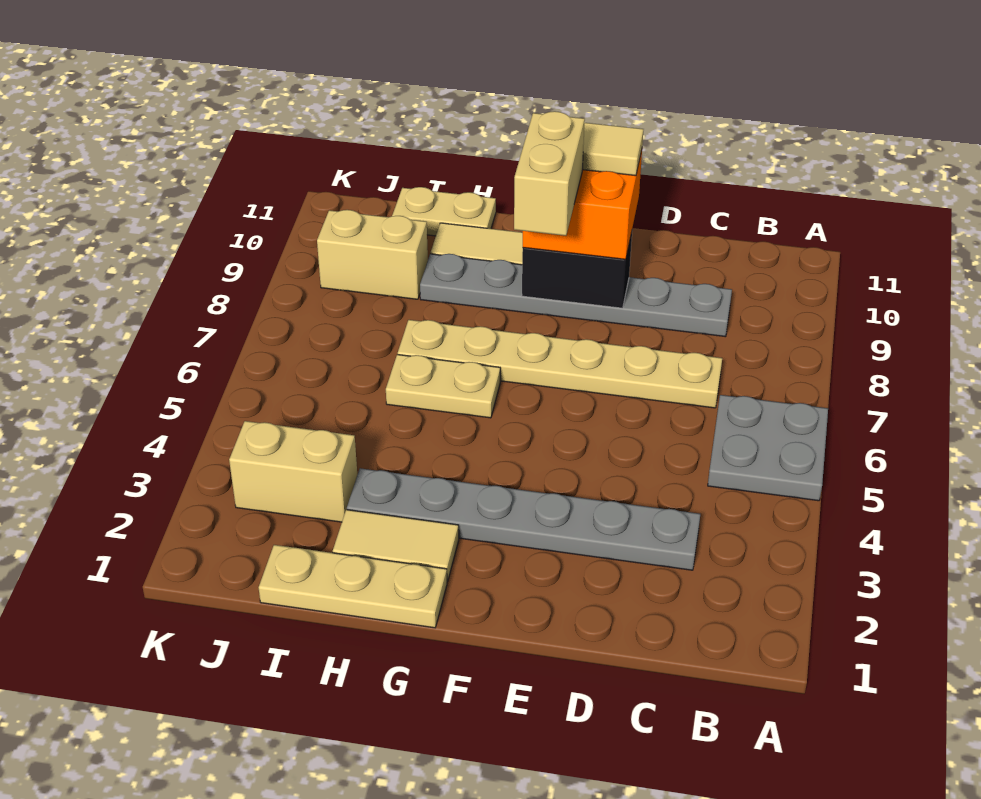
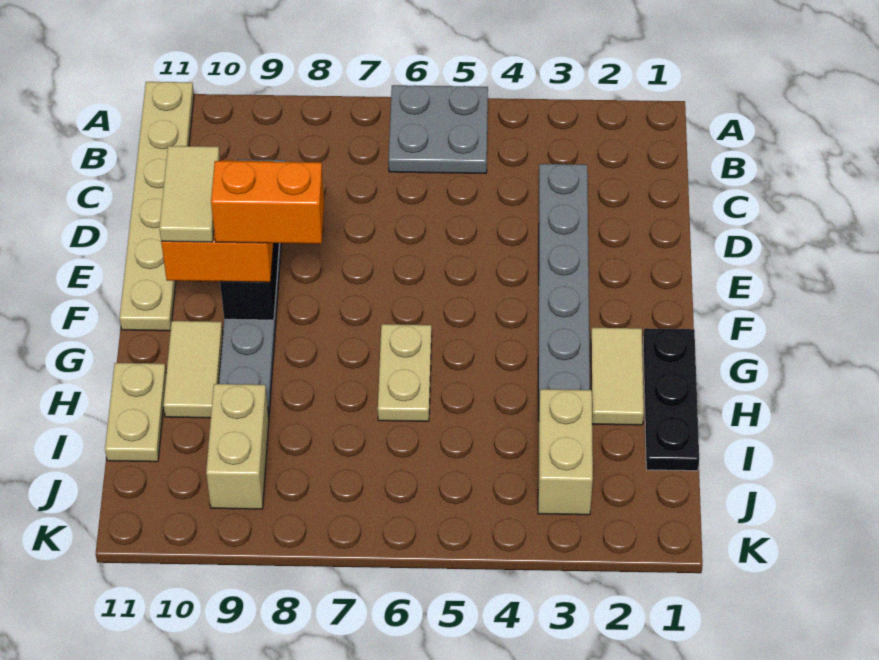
tan plate C7:H7 level 1 -> tan plate A11:F11 level 1
tan brick F8:F9 level 4 -> orange brick F8:F9 level 4
tan plate G1:I1 level 1 -> black plate G1:I1 level 1

